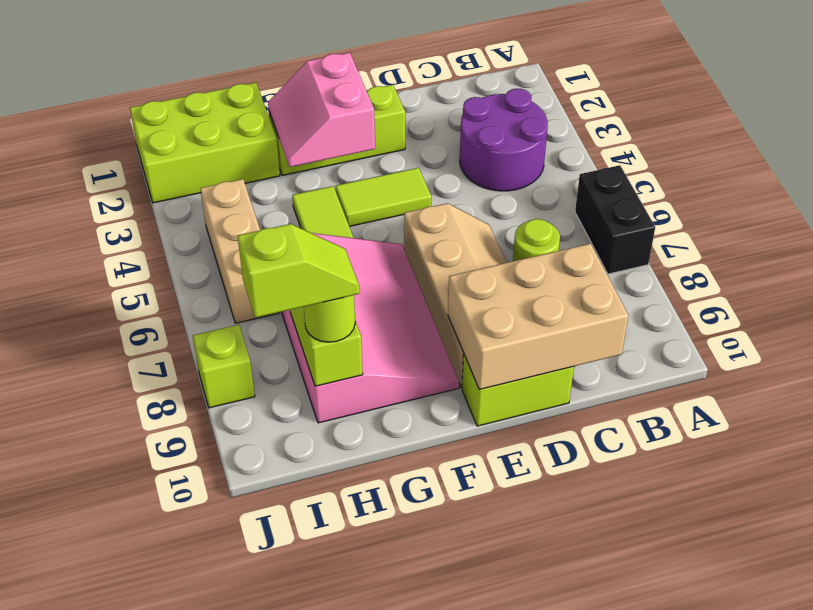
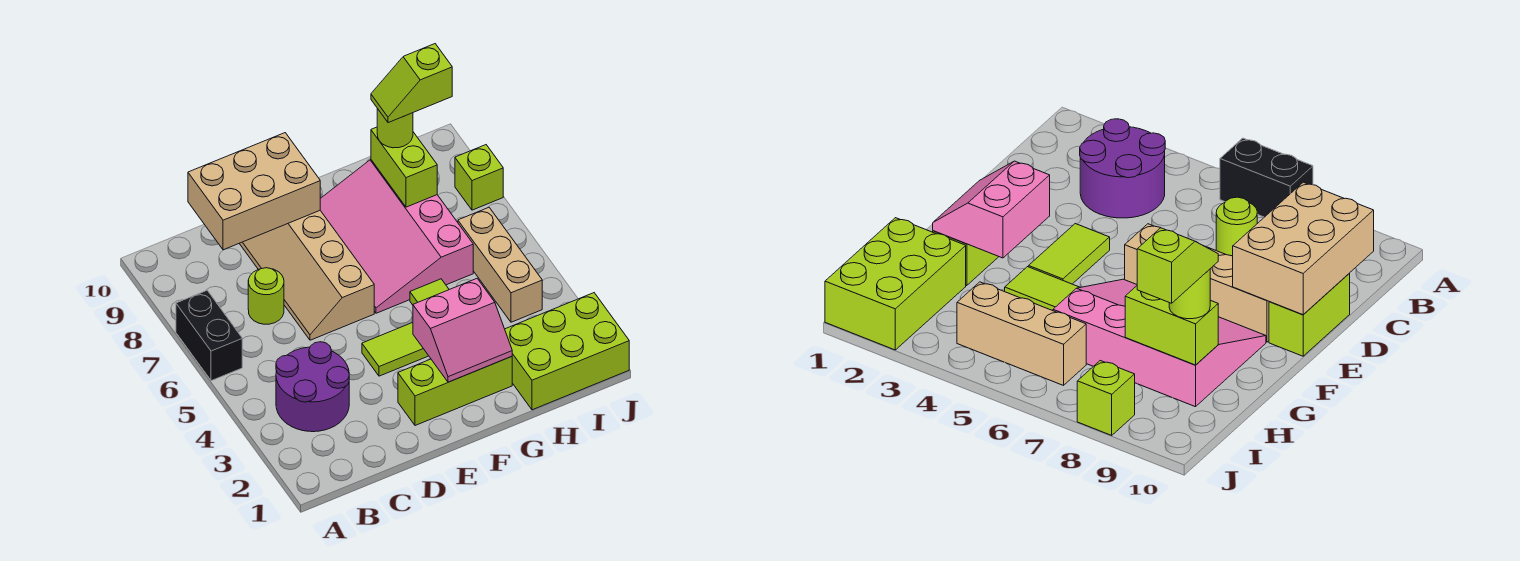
pink slope F2:G3 level 2 top F -> pink slope F2:G3 level 2 top 3

